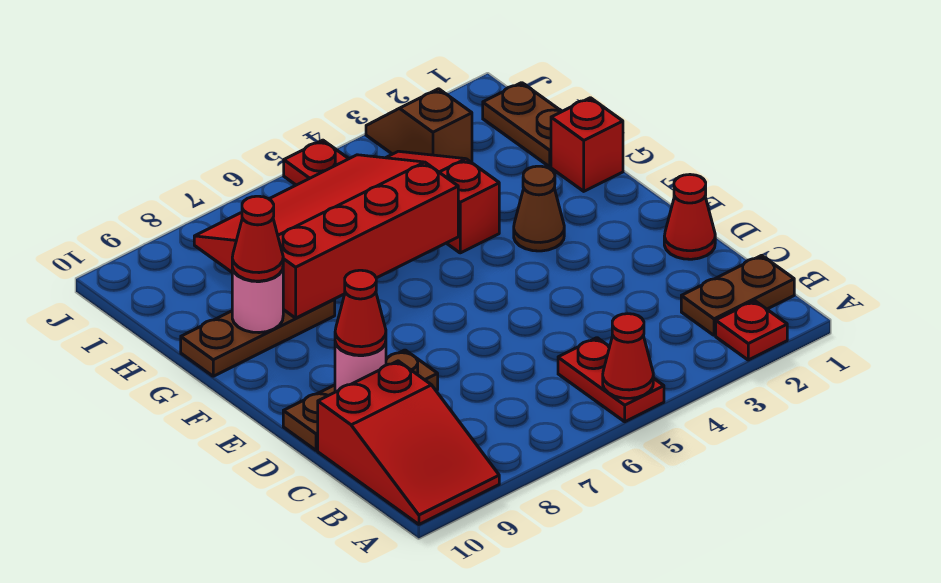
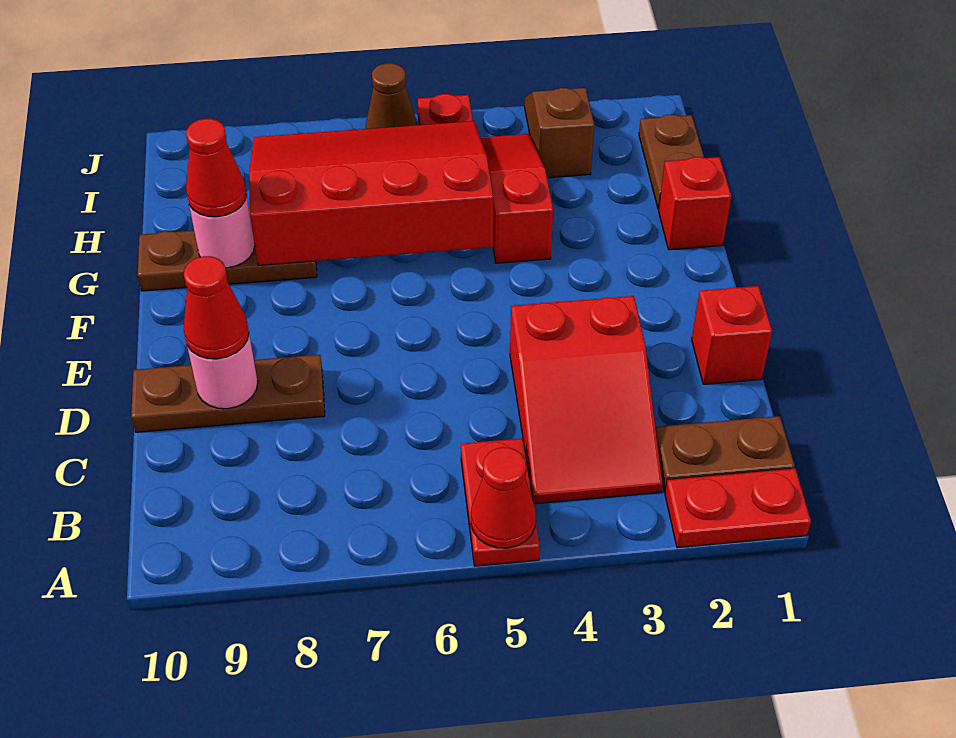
red plate A2 level 1 -> red plate A1:A2 level 1
red slope A9:C10 level 1 top C -> red slope B3:D4 level 1 top D
red cone D1 level 1 -> red brick D1 level 1
brown cone F3 level 1 -> brown cone J6 level 1

